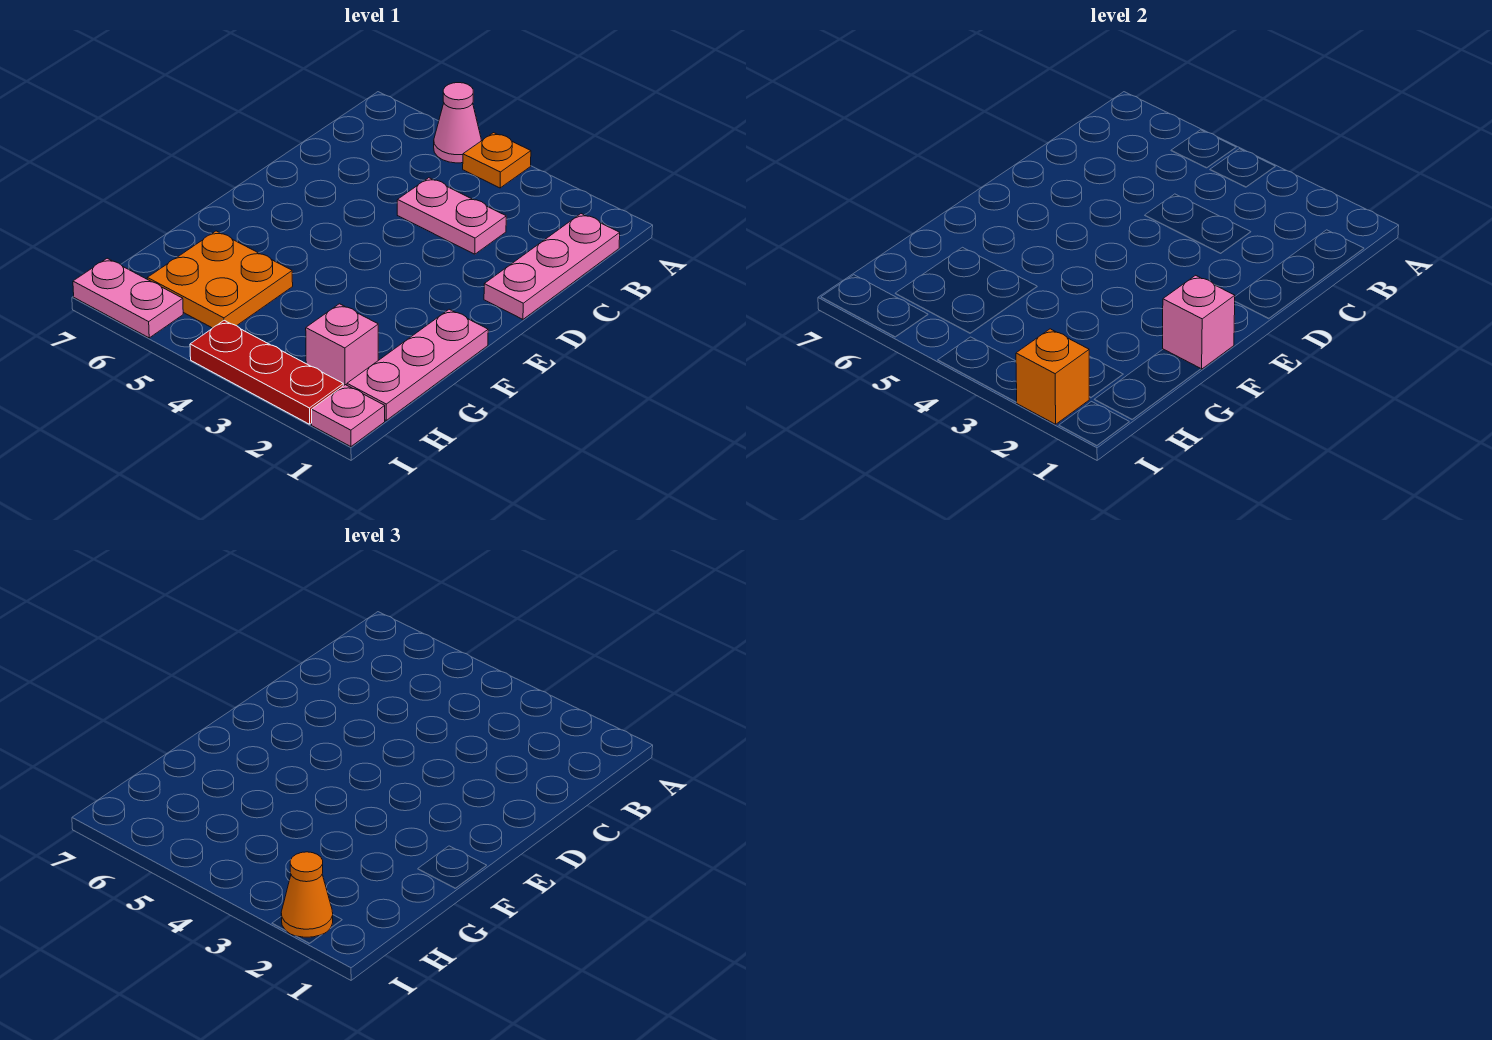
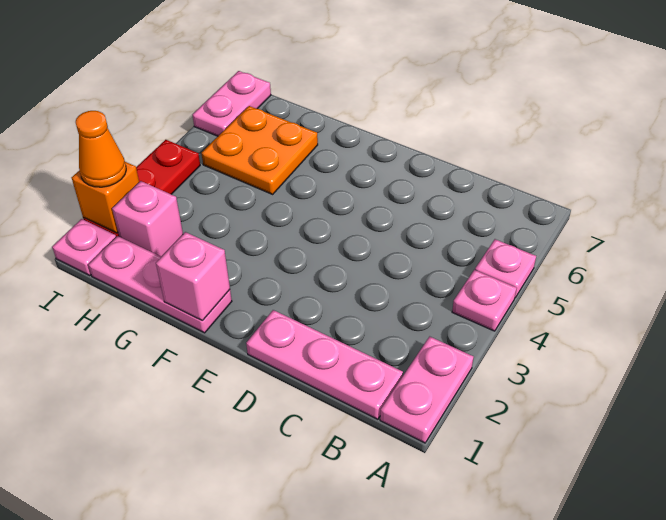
orange plate A4 level 1 -> pink plate A4 level 1
pink cone A5 level 1 -> pink plate A5 level 1
pink plate C3:C4 level 1 -> pink plate A1:A2 level 1

